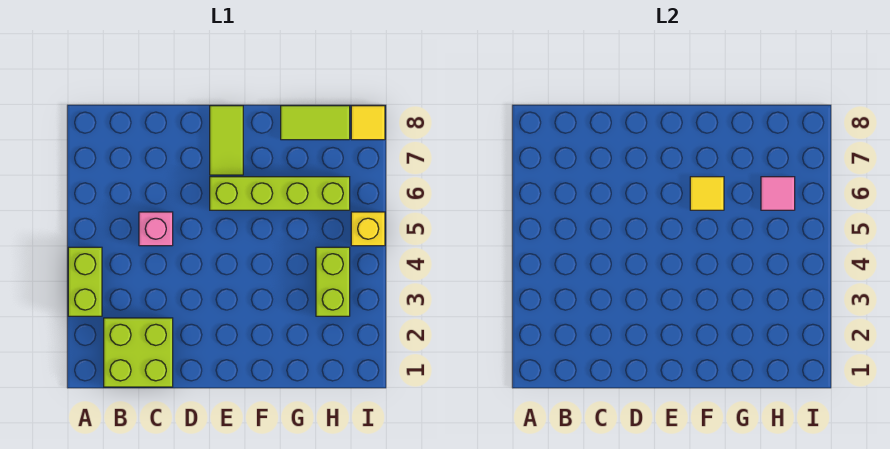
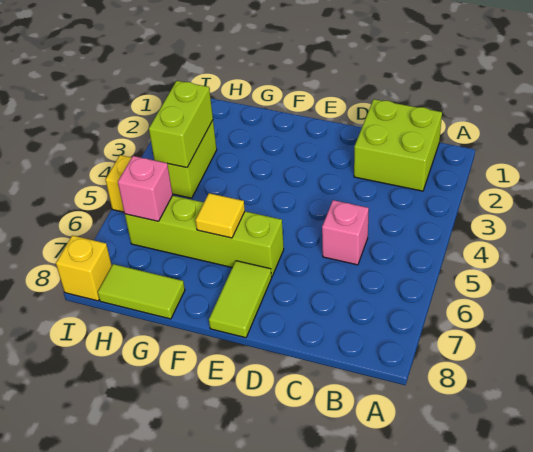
lime brick A3:A4 level 1 -> lime brick H3:H4 level 2
pink tile H6 level 2 -> pink brick H6 level 2
yellow tile I8 level 1 -> yellow brick I8 level 1

